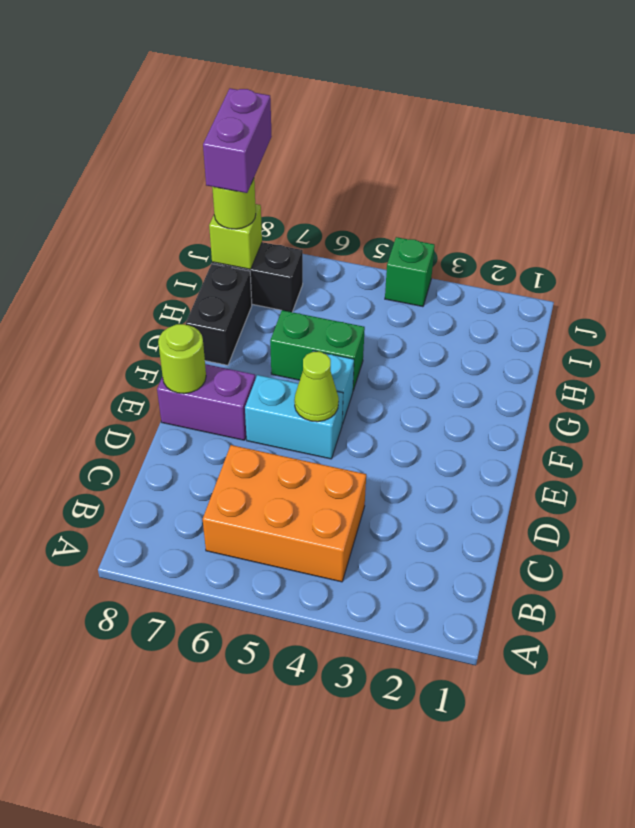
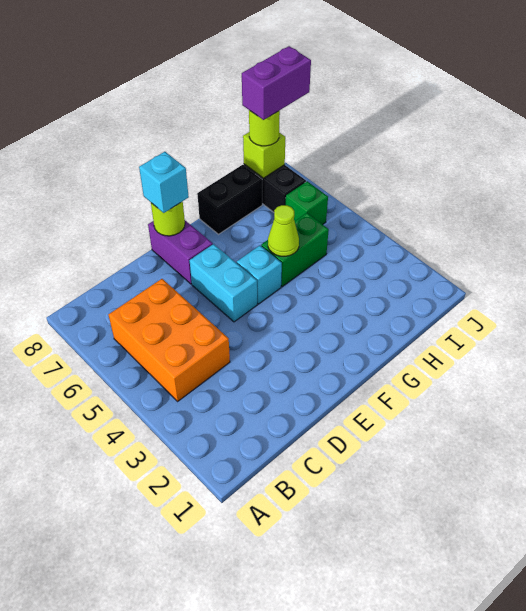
lime cone E5 level 2 -> lime cone G5 level 2
none -> cyan brick E8 level 3
green brick G5:G6 level 1 -> green brick G5:H5 level 1
green brick J4 level 1 -> green brick I6 level 1

